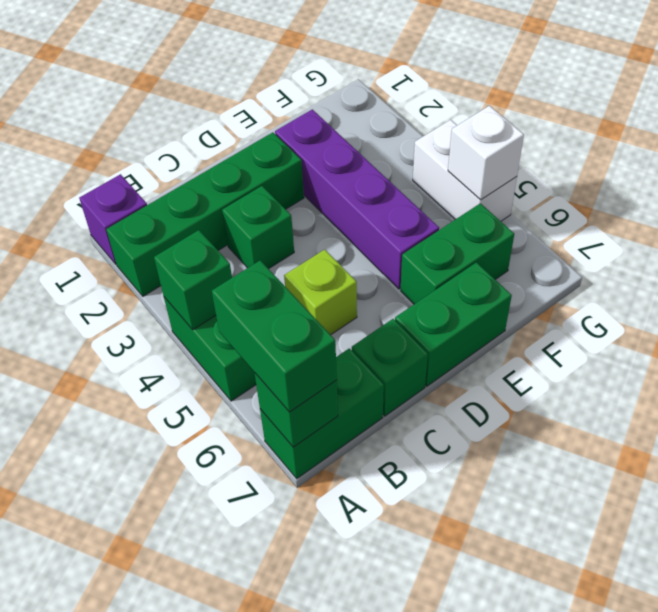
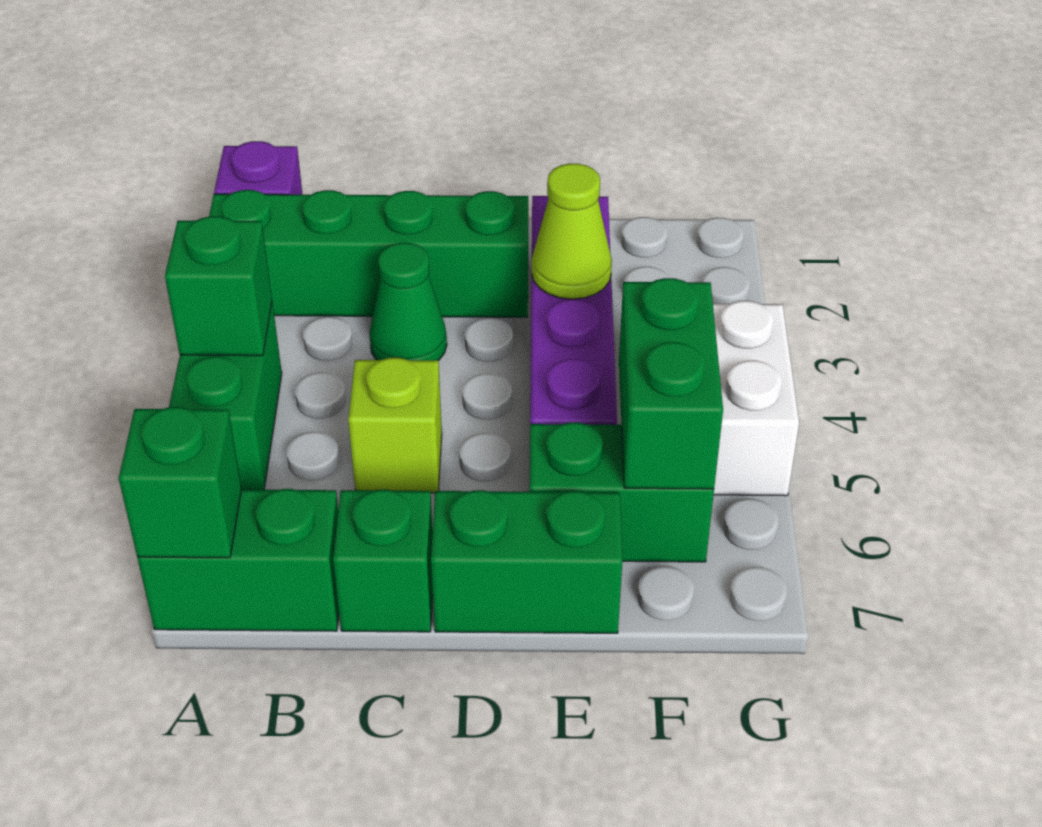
green brick A6:A7 level 3 -> green brick F5:F6 level 2
green brick C3 level 1 -> green cone C3 level 1
none -> lime cone E3 level 2
white brick G5 level 2 -> none

